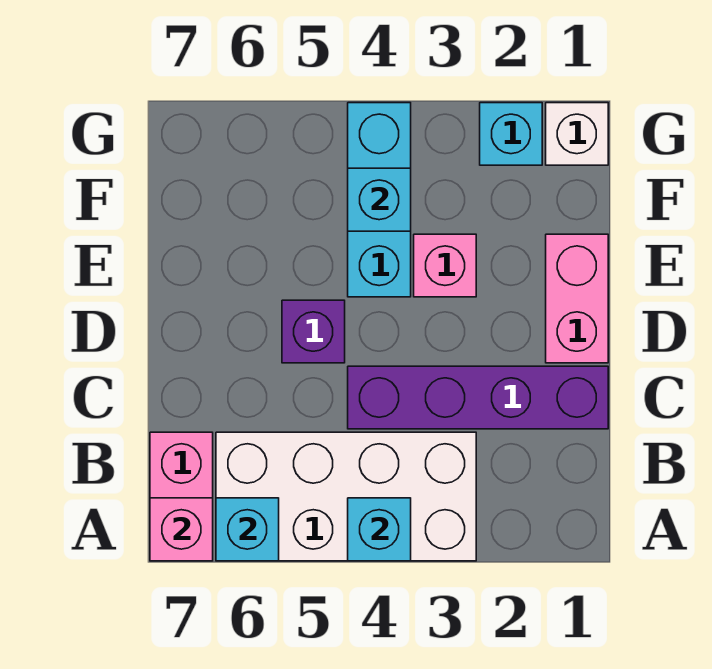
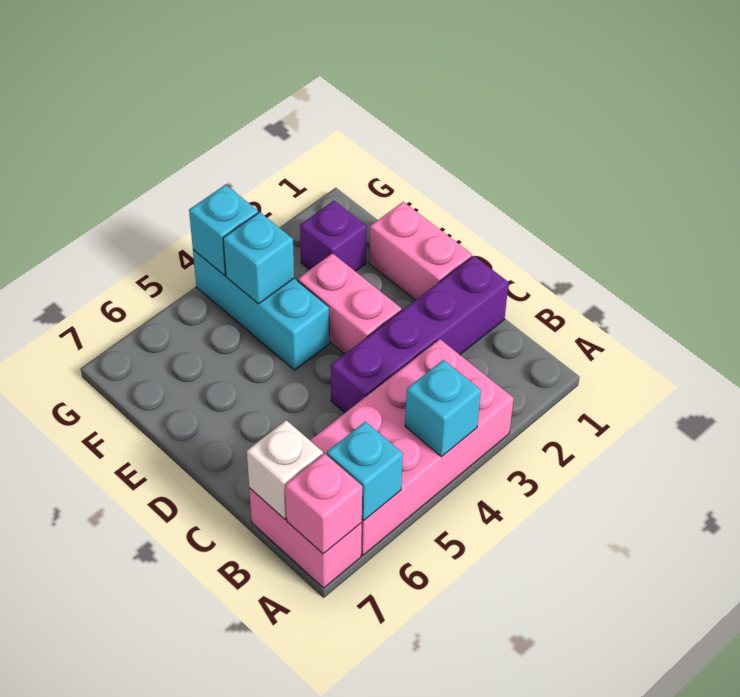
white brick A3:B6 level 1 -> pink brick A3:B6 level 1
purple brick D5 level 1 -> purple brick F2 level 1
pink brick E3 level 1 -> pink brick D3:E3 level 1
white brick G1 level 1 -> white brick B7 level 2
cyan brick G2 level 1 -> cyan brick G4 level 2

